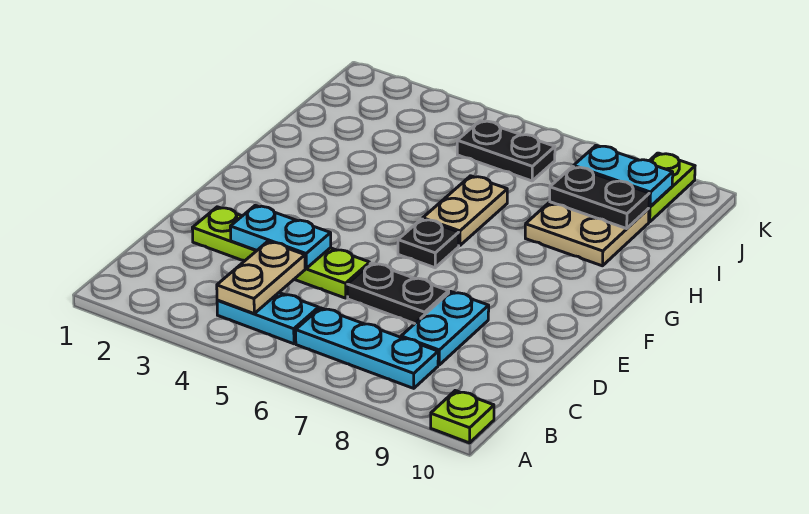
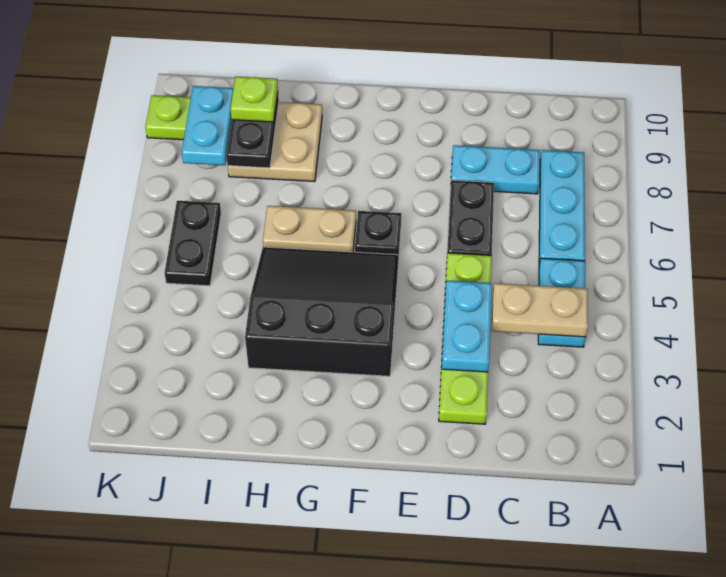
lime plate A10 level 1 -> lime plate I9 level 3
none -> black slope F3:H5 level 1 top 3

